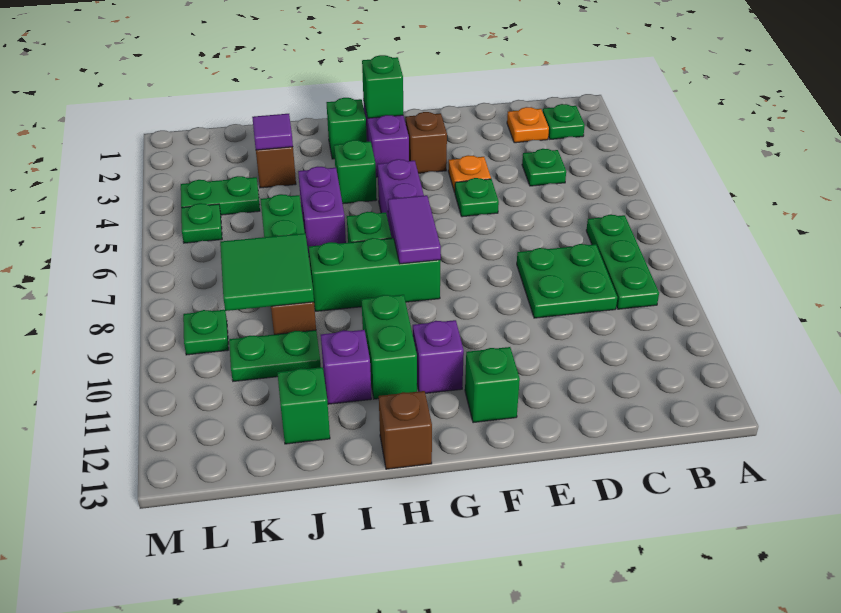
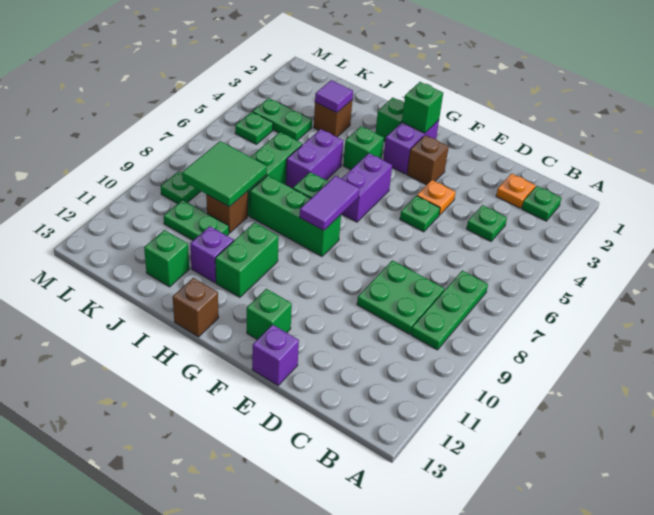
purple brick G11 level 1 -> purple brick E13 level 1

